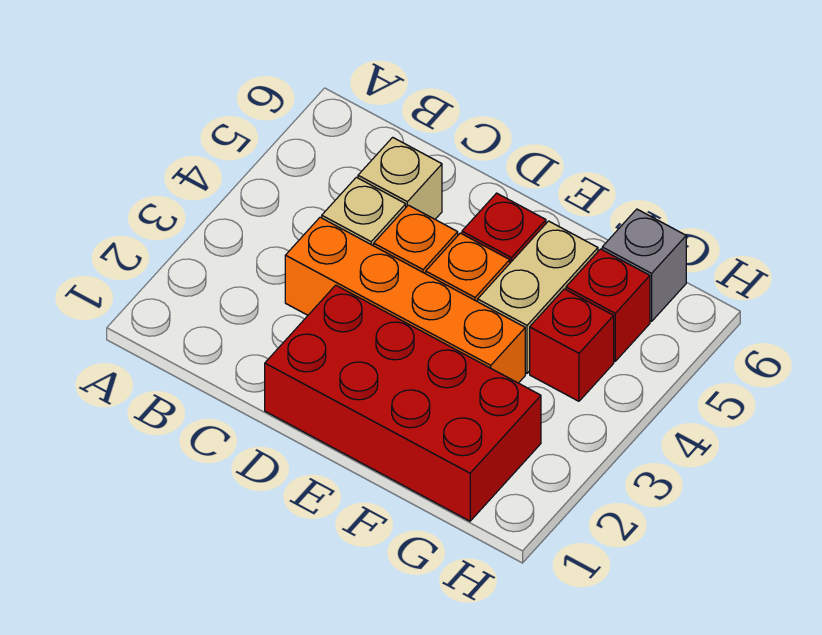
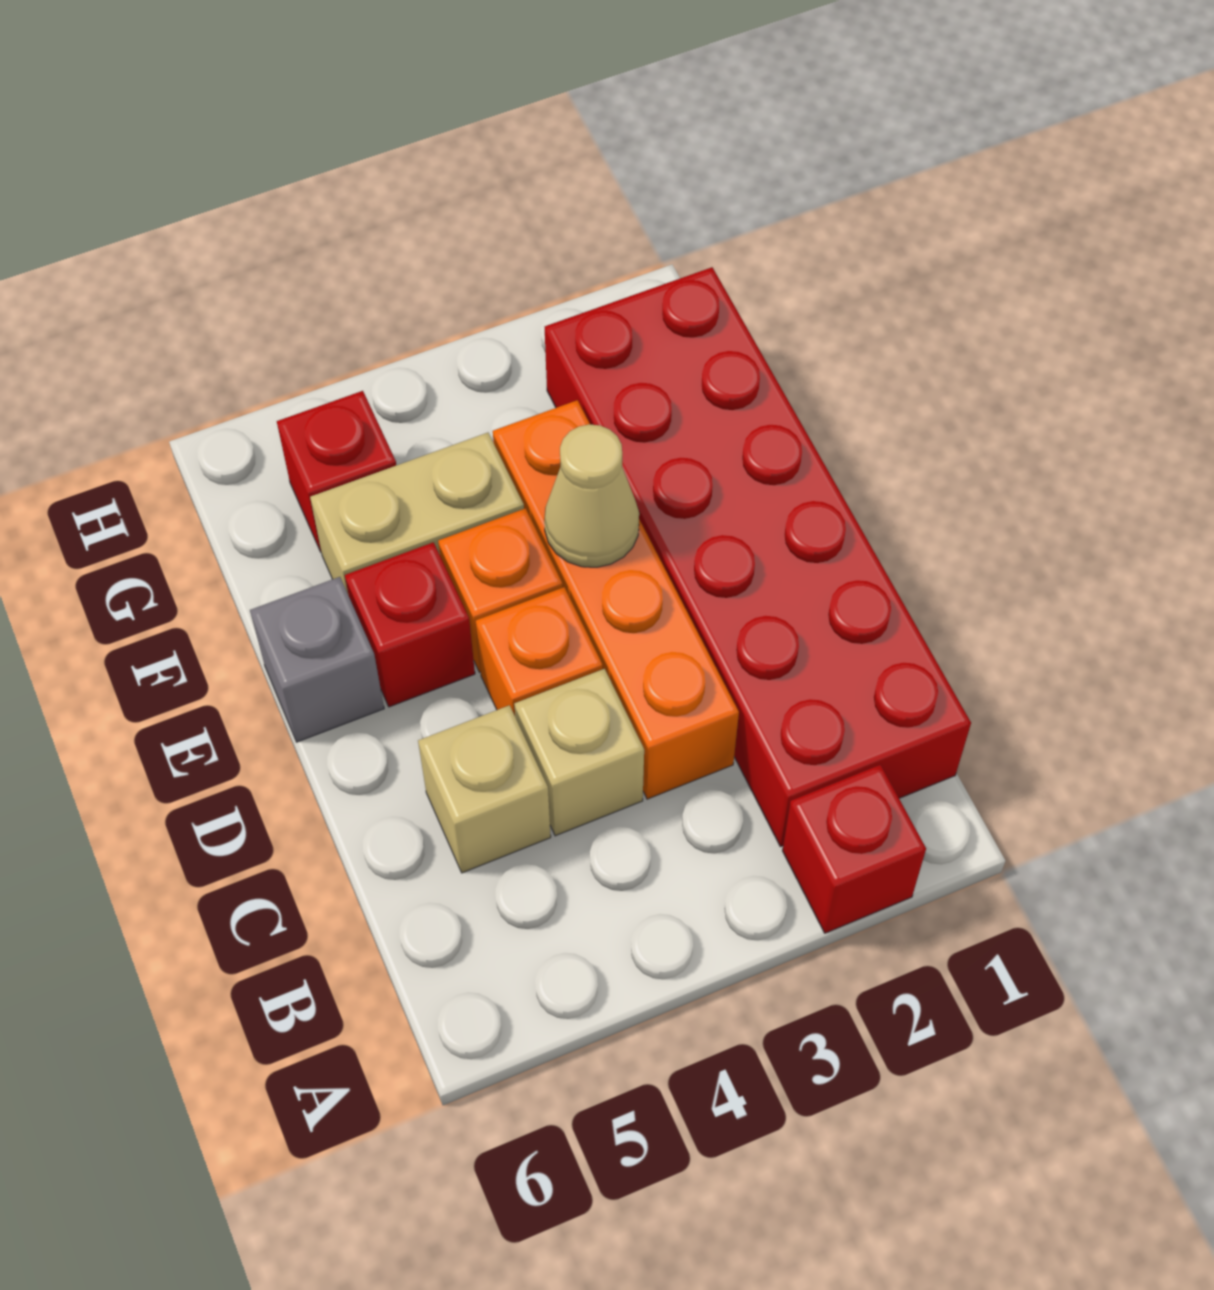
red brick D1:G2 level 1 -> red brick B1:G2 level 1
none -> tan cone E3 level 2
red brick G4 level 1 -> red brick A2 level 1
grey brick G6 level 1 -> grey brick E6 level 1

